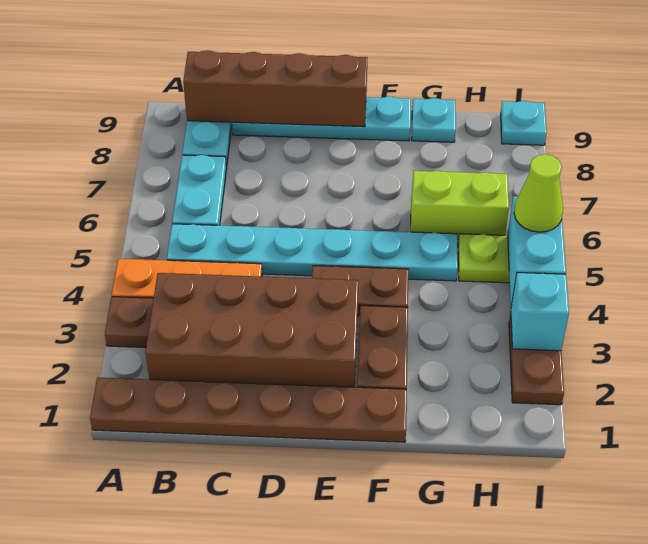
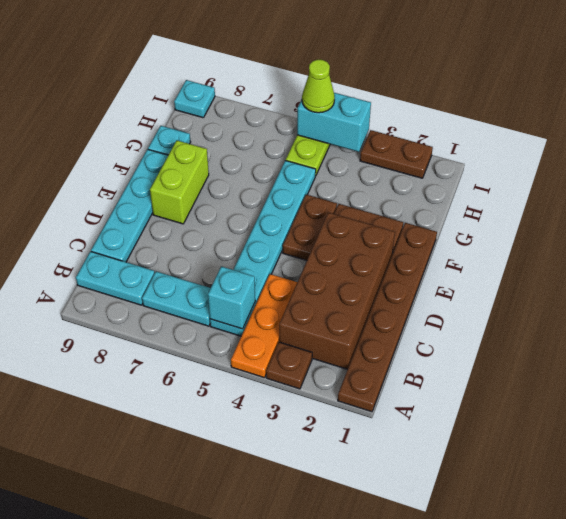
brown brick B9:E9 level 2 -> none
lime brick G6:H6 level 1 -> lime brick E8:F8 level 1
cyan brick I3 level 2 -> cyan brick B5 level 2

